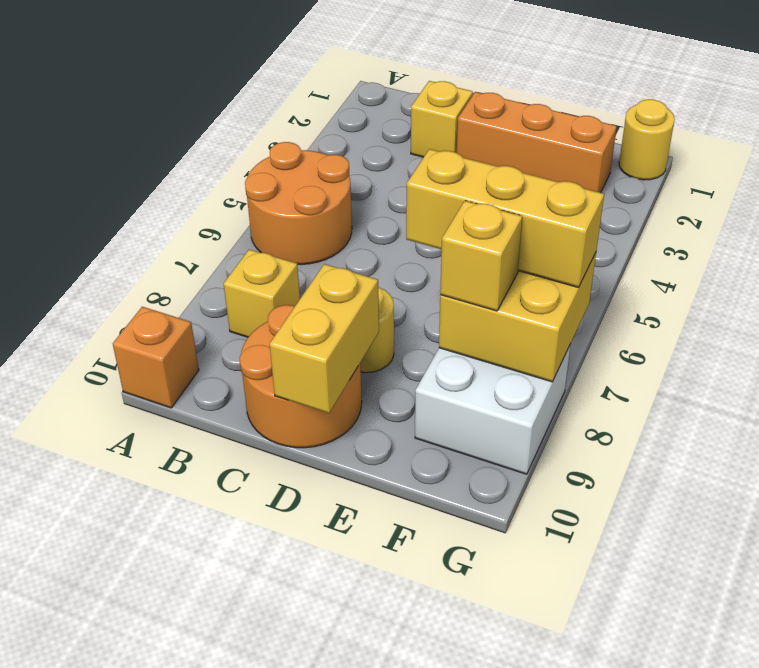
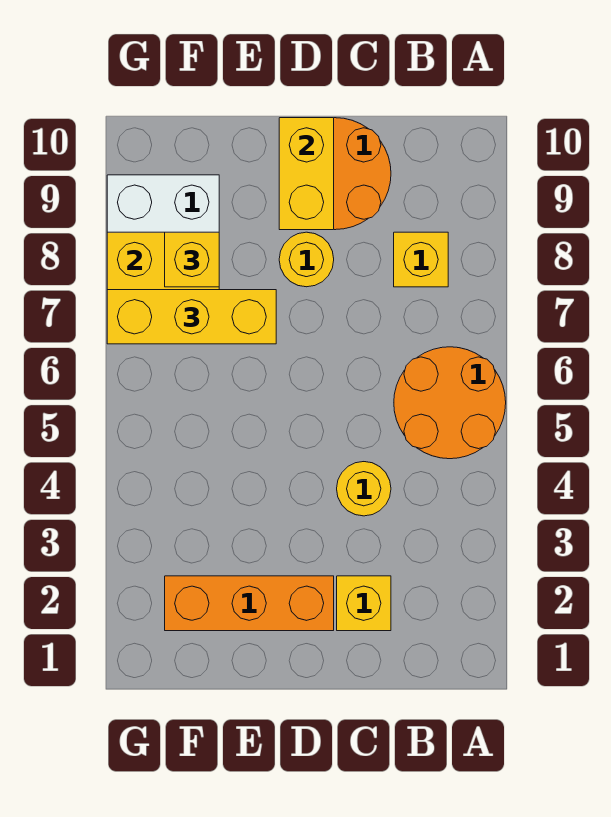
orange brick A10 level 1 -> none
yellow round brick G1 level 1 -> yellow round brick C4 level 1

